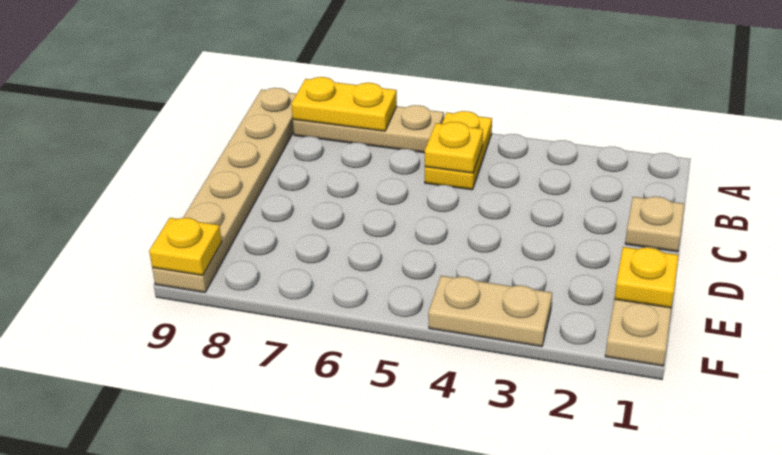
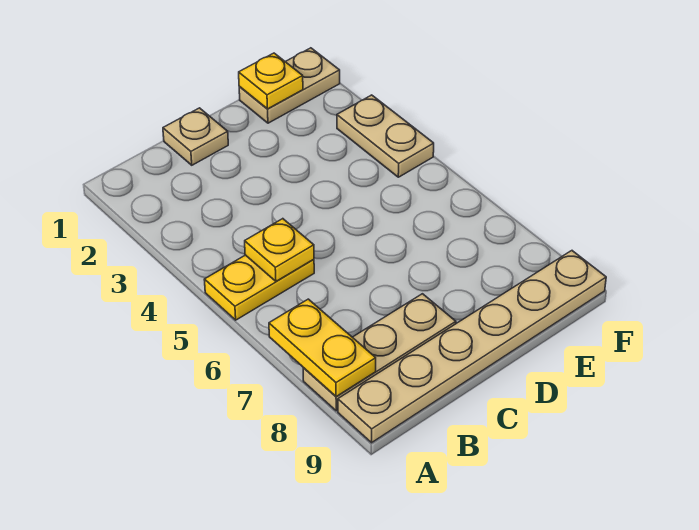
tan plate A6:A8 level 1 -> tan plate A8:C8 level 1
yellow plate F9 level 2 -> none

